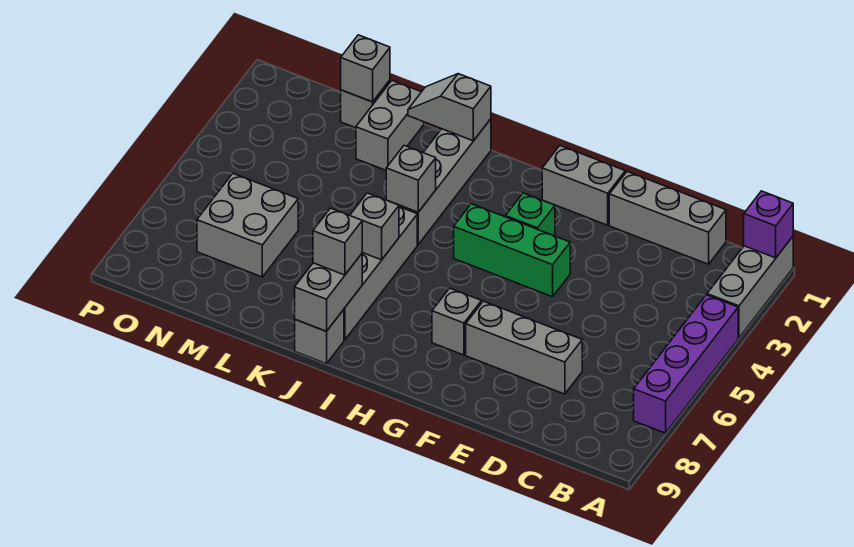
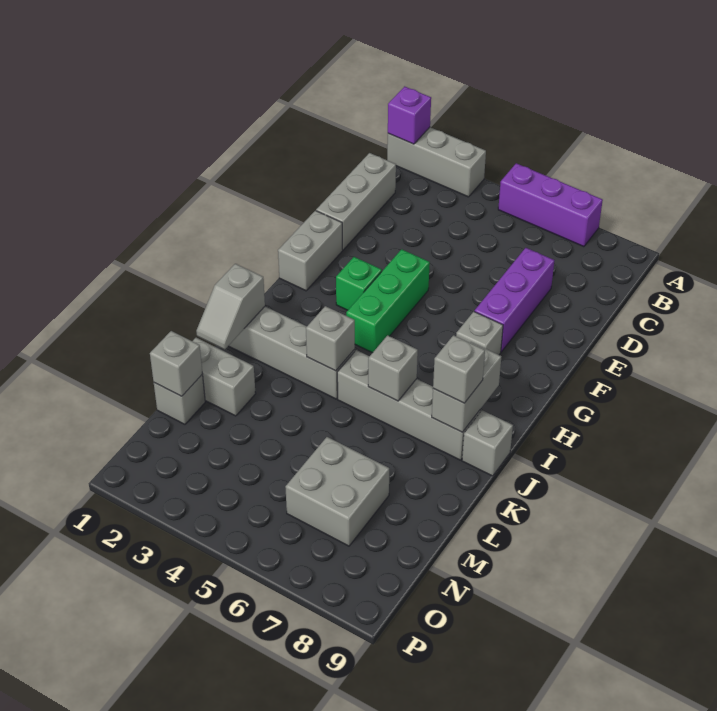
purple brick A4:A7 level 1 -> purple brick A5:A7 level 1
grey brick D7:F7 level 1 -> purple brick D7:F7 level 1
grey brick J8:J9 level 2 -> grey brick I8:J8 level 2

